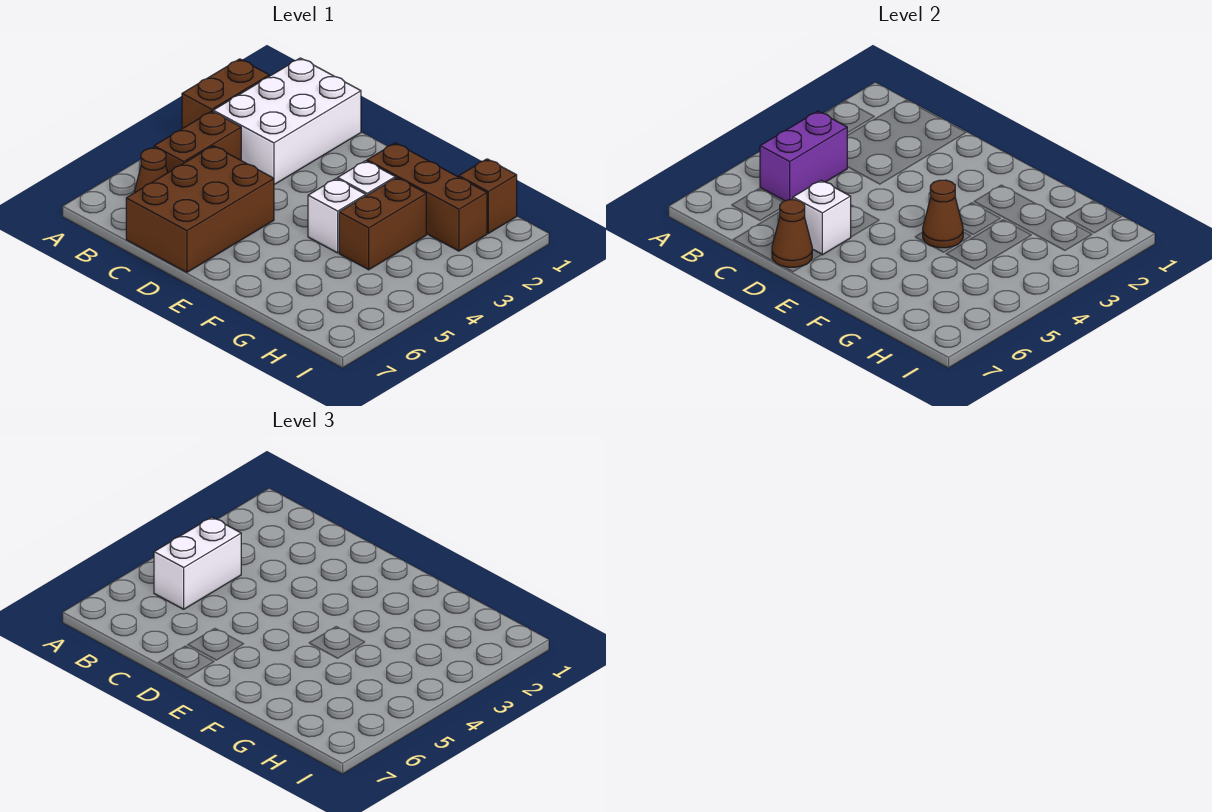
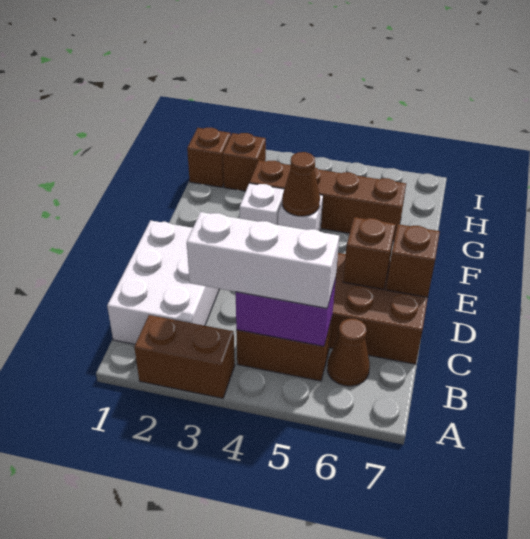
white brick B1:C3 level 1 -> white brick B1:D2 level 1
white brick B4:B5 level 3 -> white brick B3:B5 level 3
white brick D6 level 2 -> brown brick D6 level 2
brown cone D7 level 2 -> brown brick D7 level 2
brown brick F2:H2 level 1 -> brown brick H2 level 1
brown brick G3:G4 level 1 -> brown brick G3:G6 level 1

